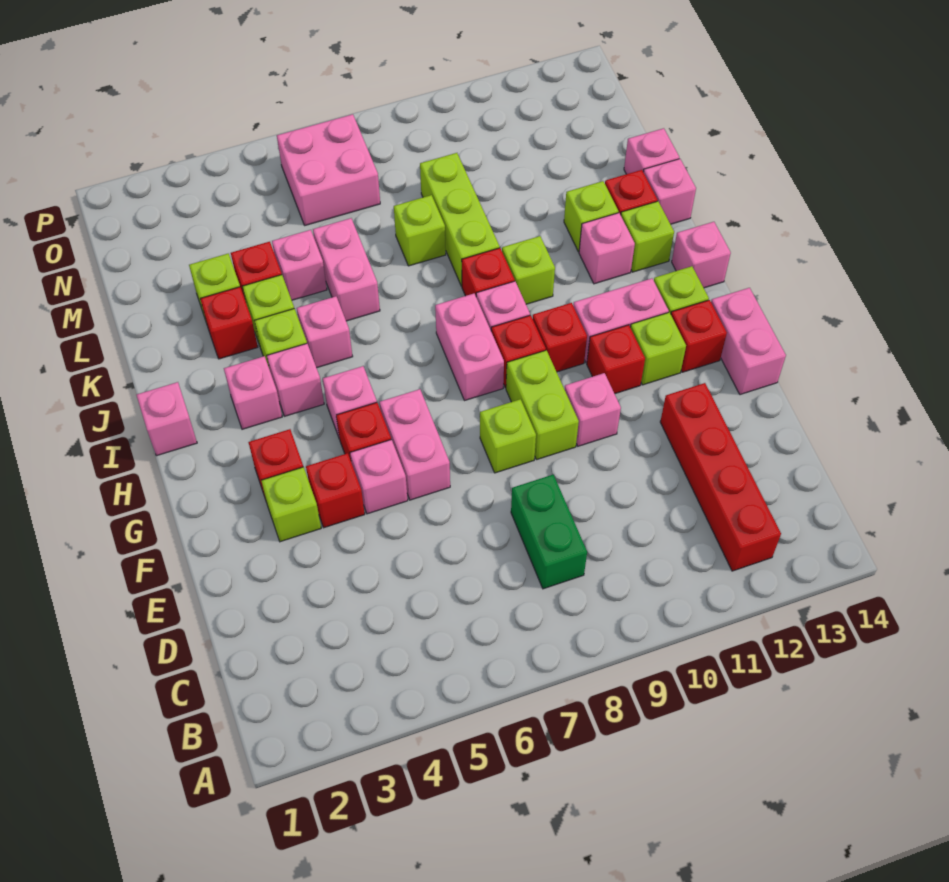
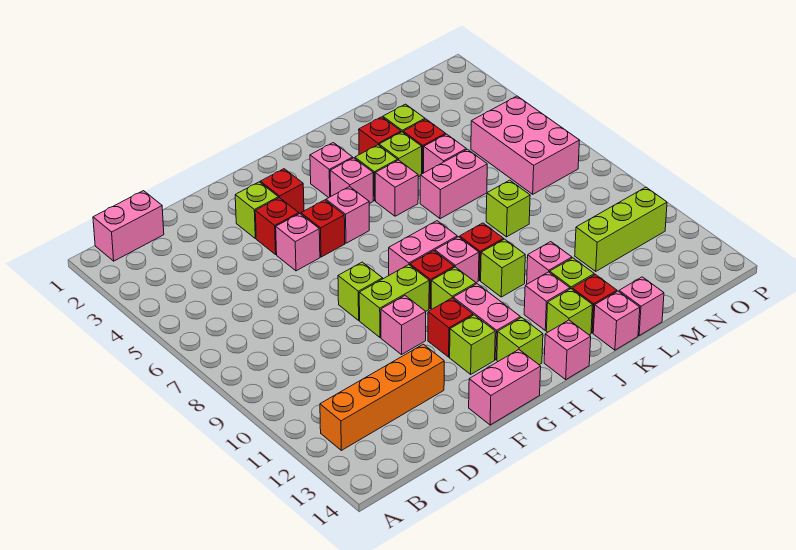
red brick B12:E12 level 1 -> orange brick B12:E12 level 1
green brick C8:D8 level 1 -> none
pink brick F6:G6 level 1 -> pink brick B1:C1 level 1
red brick G13 level 1 -> none
red brick H10 level 1 -> lime brick H10 level 1
pink brick I1 level 1 -> pink brick K11 level 1
lime brick K9:M9 level 1 -> lime brick M11:O11 level 1
pink brick N6:O7 level 1 -> pink brick N5:O7 level 1

